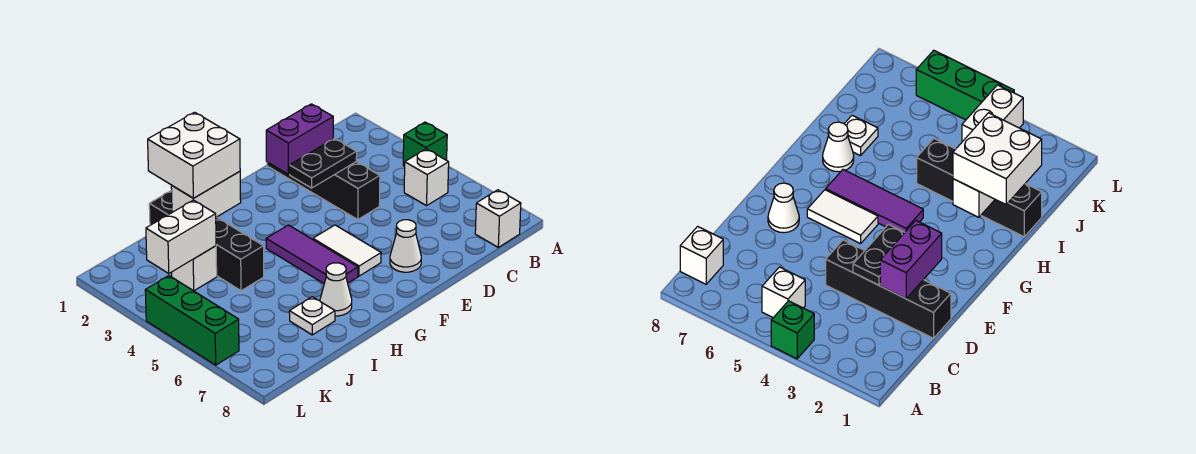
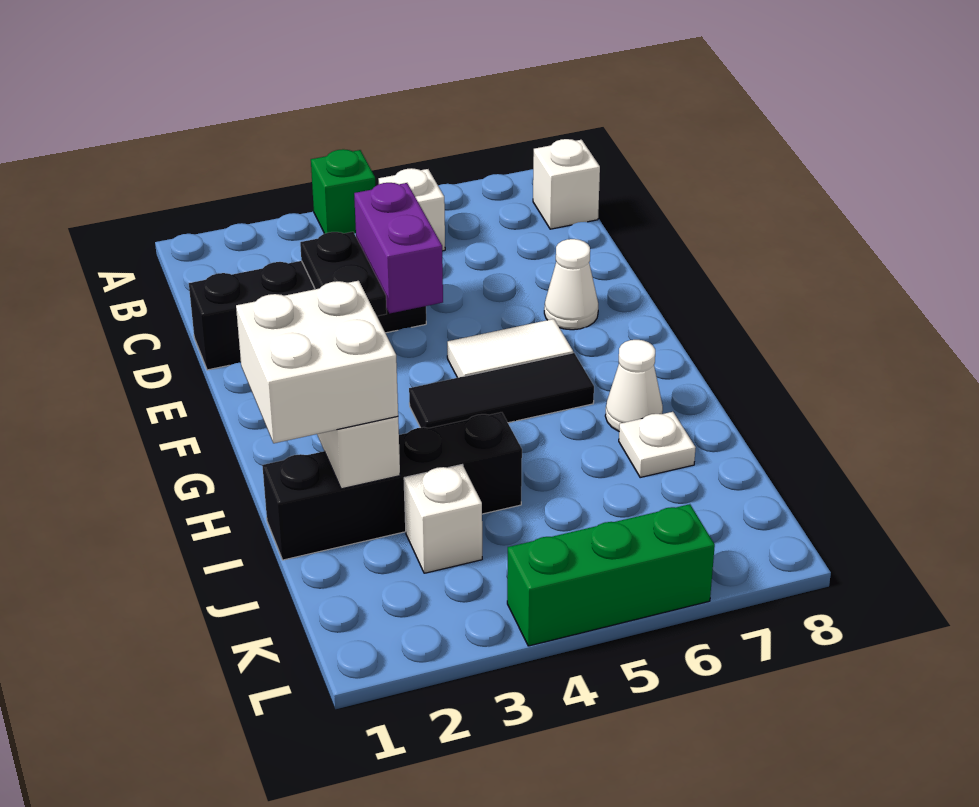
purple brick D2:E2 level 2 -> purple brick D4:E4 level 2
purple tile G4:G6 level 1 -> black tile G4:G6 level 1
white brick J3:K3 level 2 -> none

